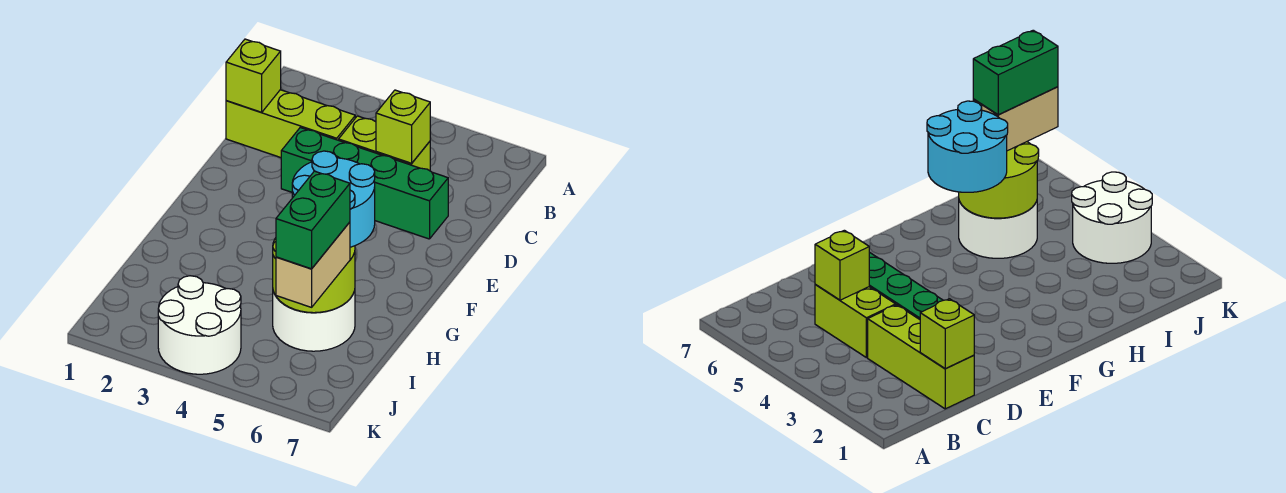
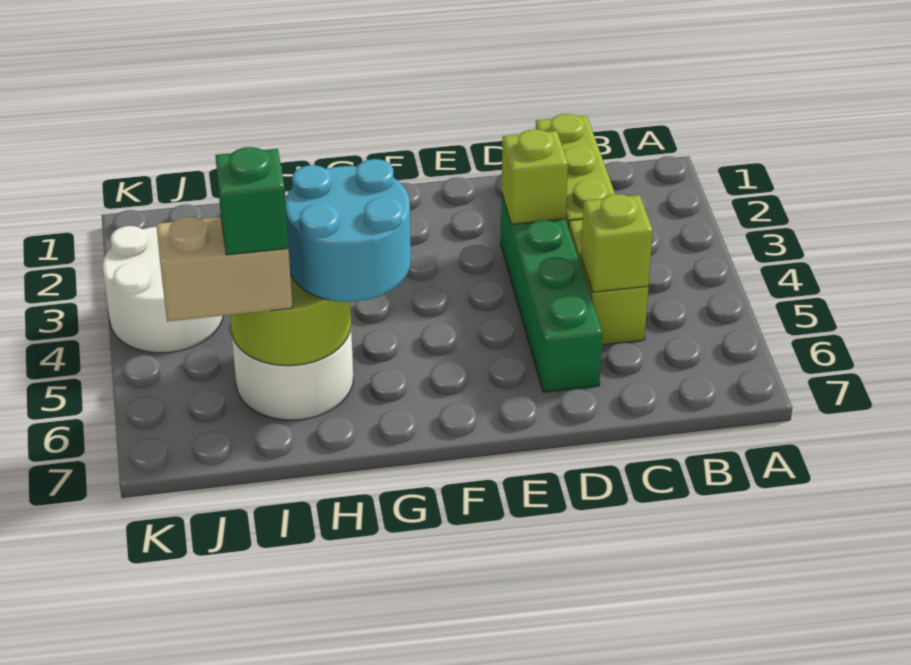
lime brick C1 level 2 -> lime brick D3 level 2
green brick I6:J6 level 4 -> green brick I6 level 4

